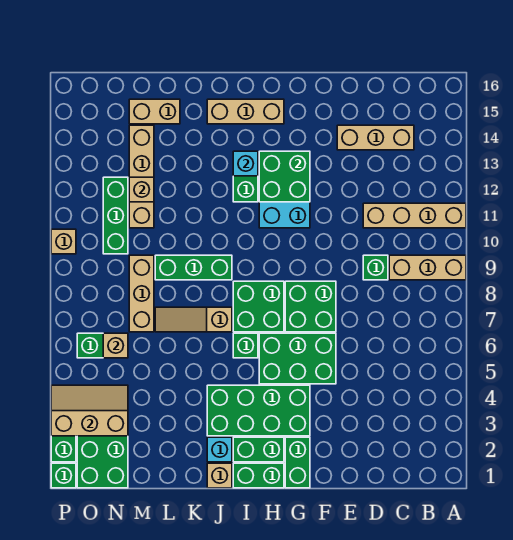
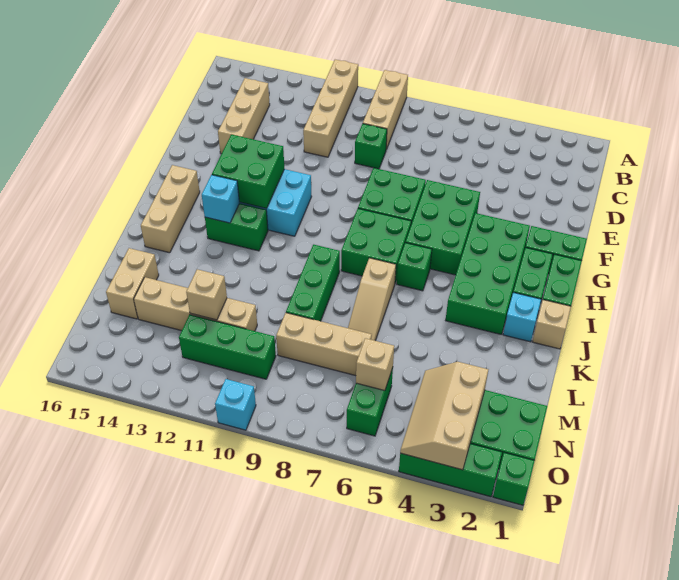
tan brick P10 level 1 -> cyan brick P10 level 1

